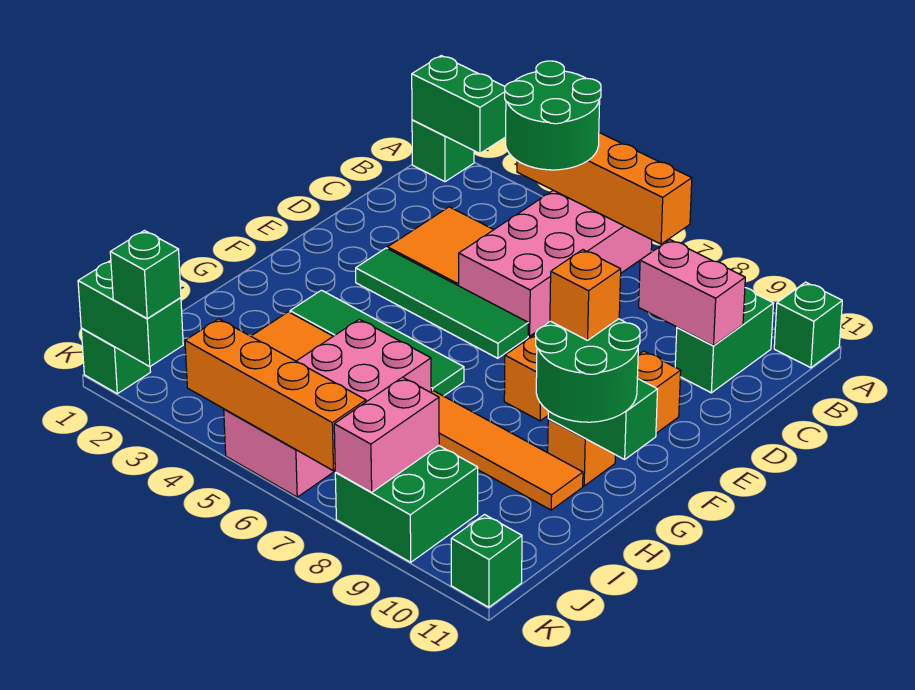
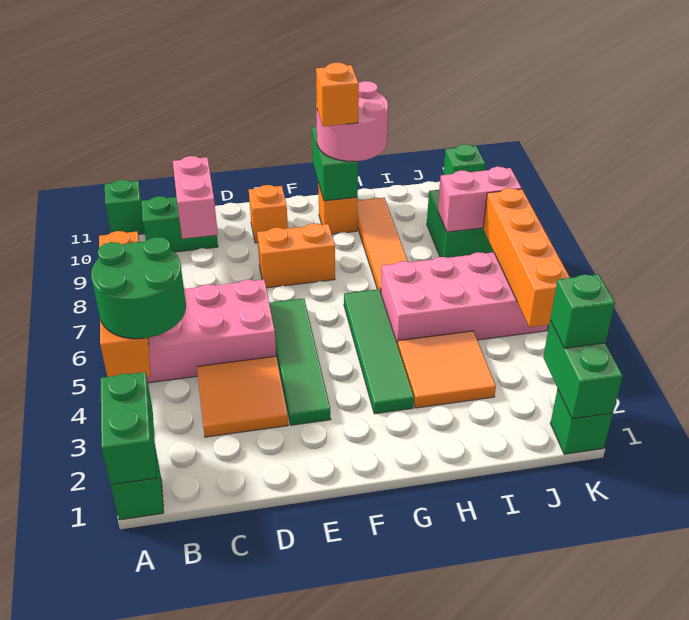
green round brick G10:H11 level 3 -> pink round brick G10:H11 level 3

